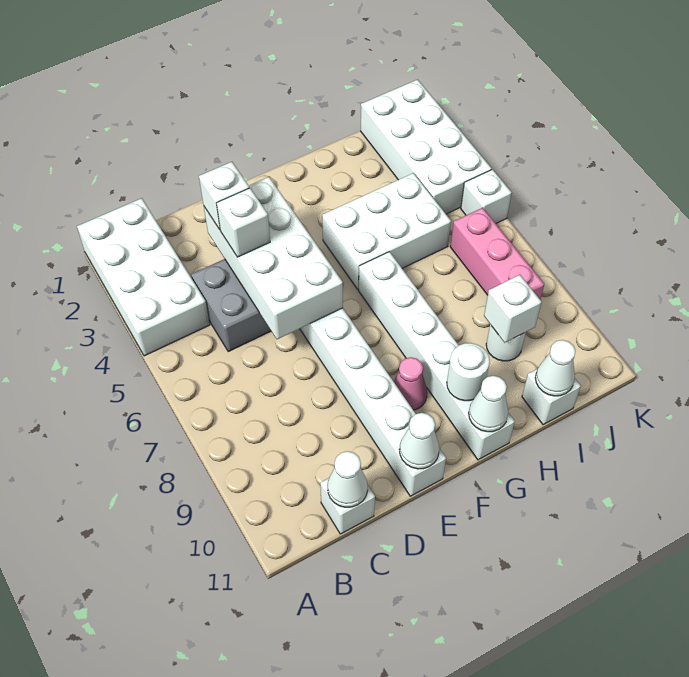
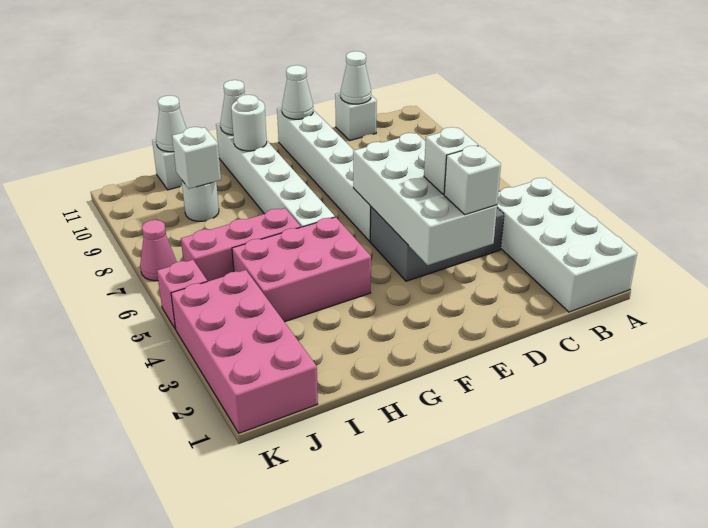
pink cone F9 level 1 -> pink cone K7 level 1
white brick G4:I5 level 1 -> pink brick G4:I5 level 1
white brick J1:K4 level 1 -> pink brick J1:K4 level 1
pink brick J6:J8 level 1 -> pink brick H6:J6 level 1
white brick K5 level 1 -> pink brick K5 level 1

